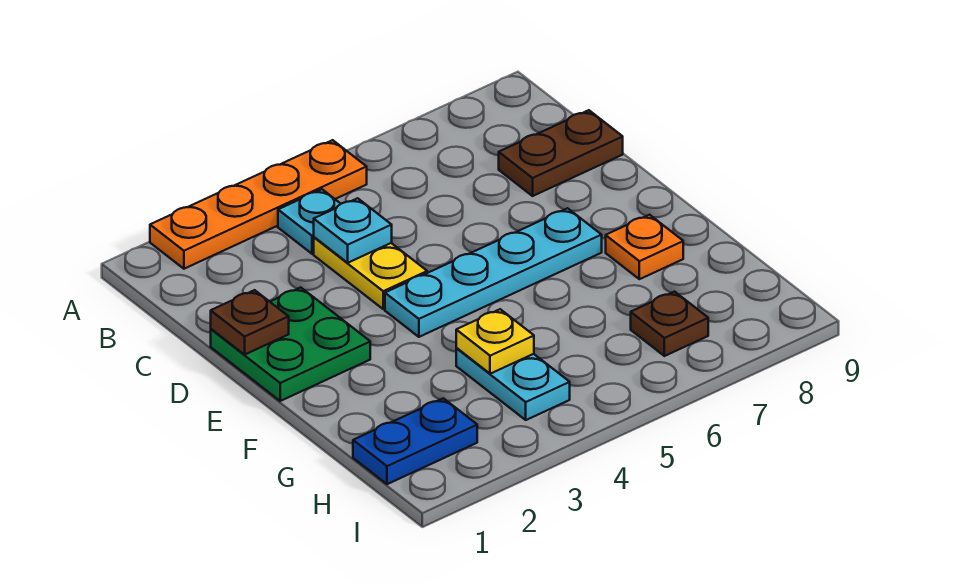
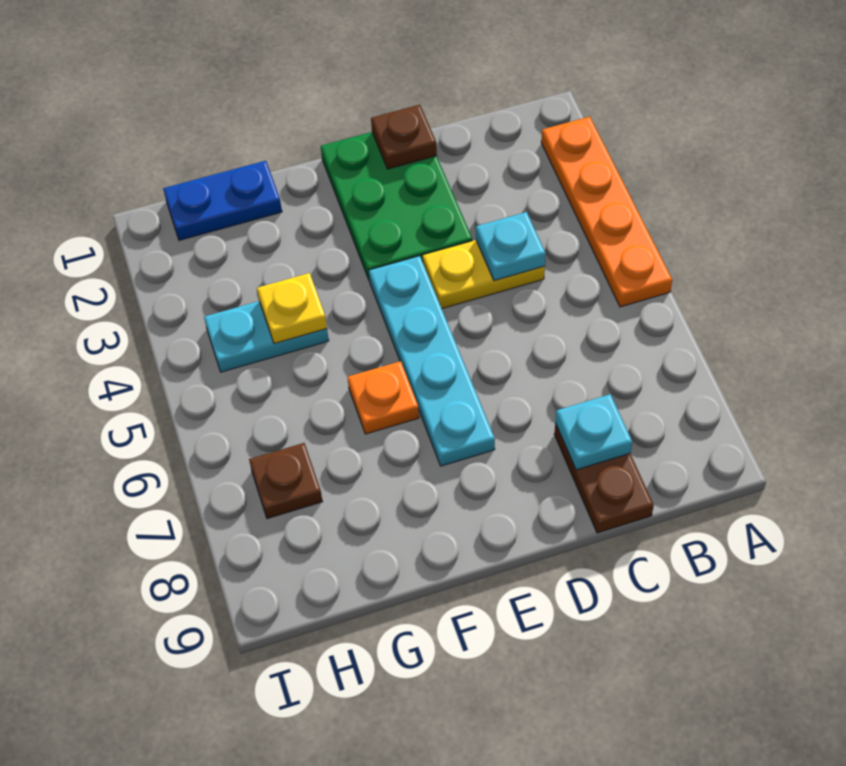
cyan plate B4 level 1 -> cyan plate C8 level 2
green plate D1:E2 level 1 -> green plate D1:E3 level 1
orange plate F8 level 1 -> orange plate F6 level 1
blue plate H1:H2 level 1 -> blue plate G1:H1 level 1

